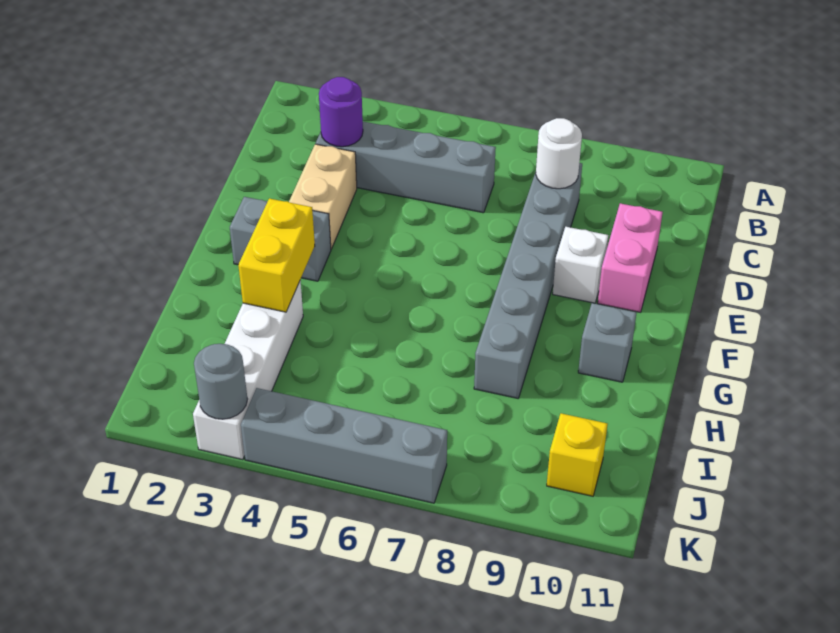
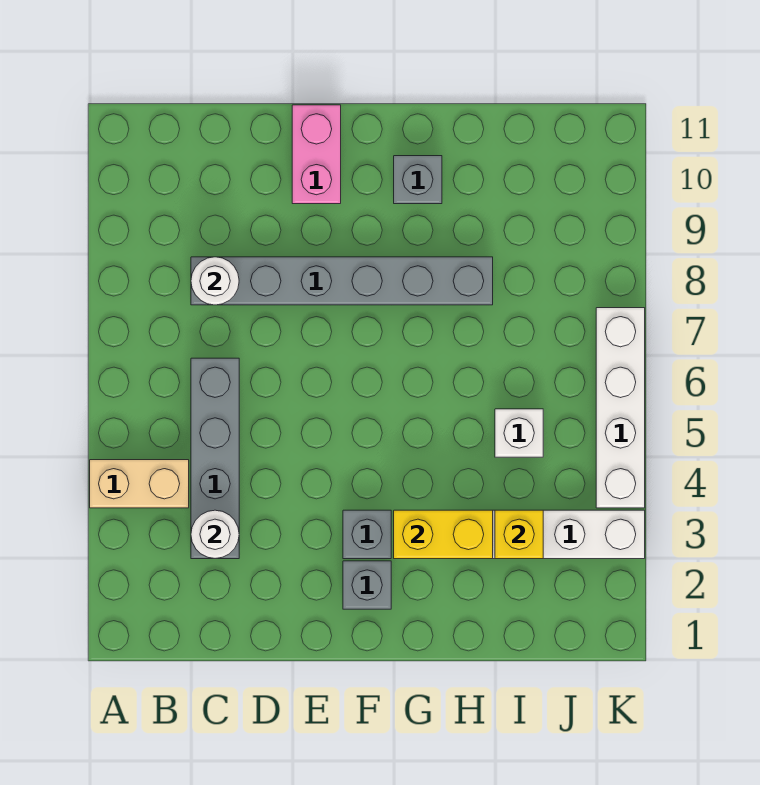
purple round brick C3 level 2 -> white round brick C3 level 2
tan brick D3:E3 level 1 -> tan brick A4:B4 level 1
pink brick D10:E10 level 1 -> pink brick E10:E11 level 1
white brick E9 level 1 -> white brick I5 level 1
yellow brick J10 level 1 -> yellow brick I3 level 2
grey round brick K3 level 2 -> none
grey brick K4:K7 level 1 -> white brick K4:K7 level 1

